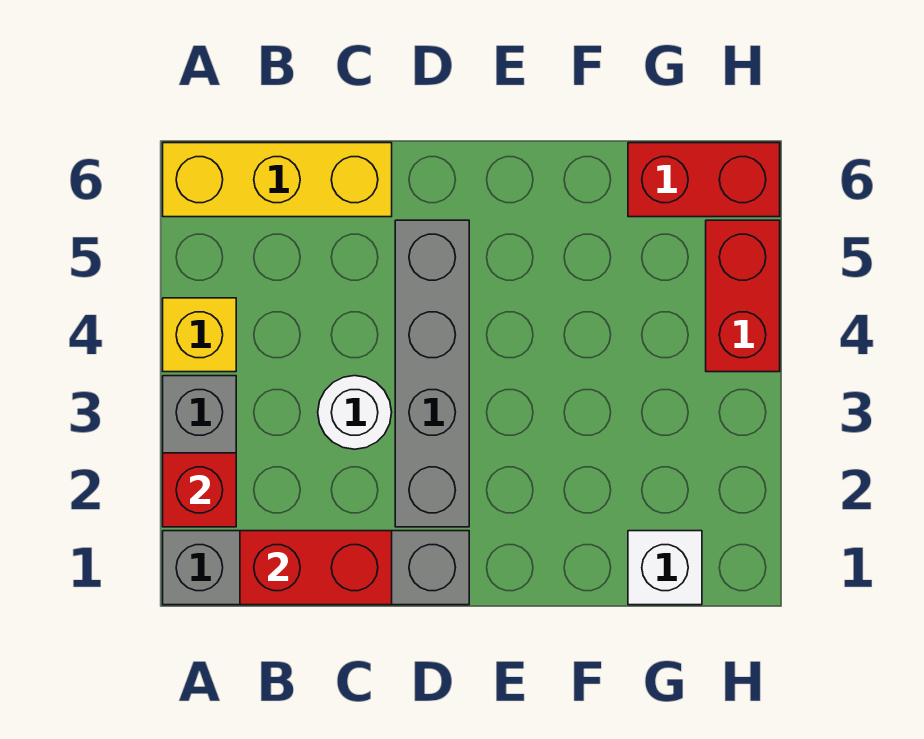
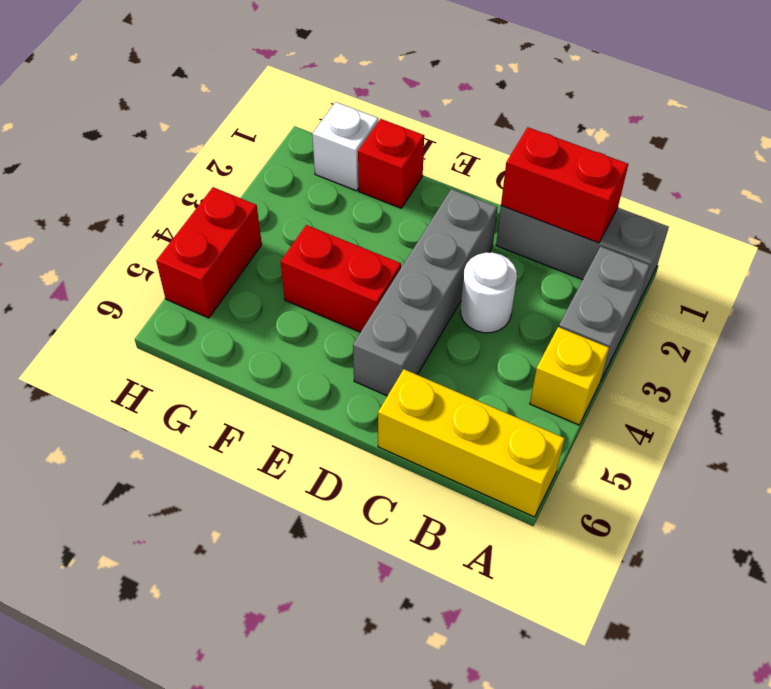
grey brick A1:D1 level 1 -> grey brick A1:C1 level 1
red brick A2 level 2 -> red brick F1 level 1
red brick G6:H6 level 1 -> red brick E4:F4 level 1

